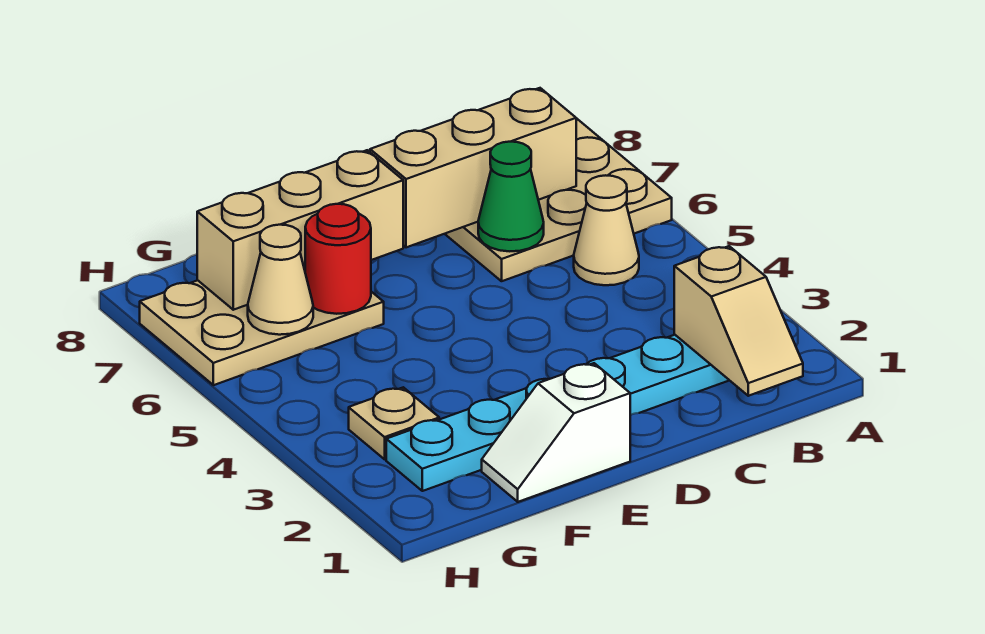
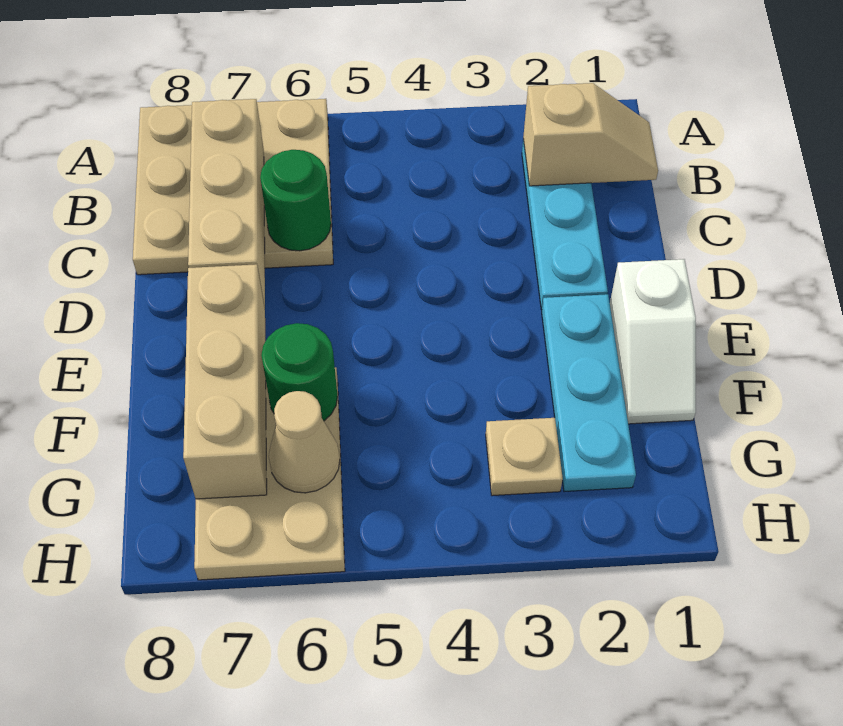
tan cone B5 level 1 -> none
green cone C6 level 2 -> green round brick C6 level 2
red round brick F6 level 2 -> green round brick F6 level 2

